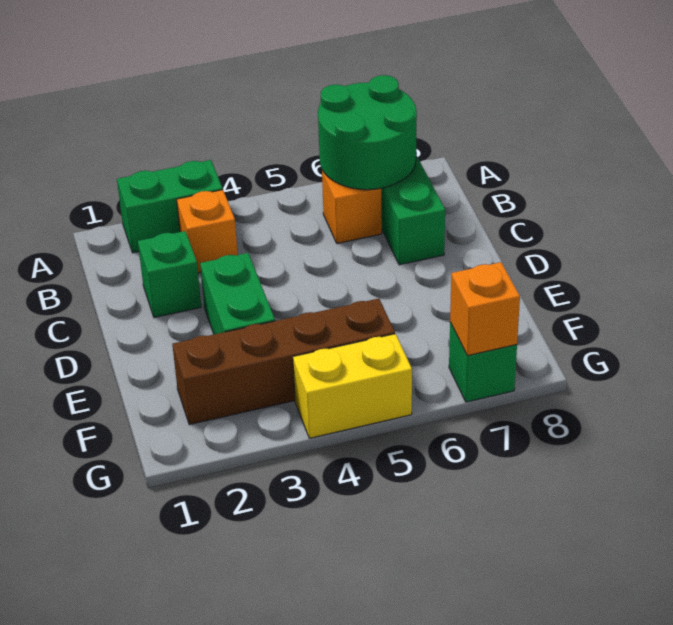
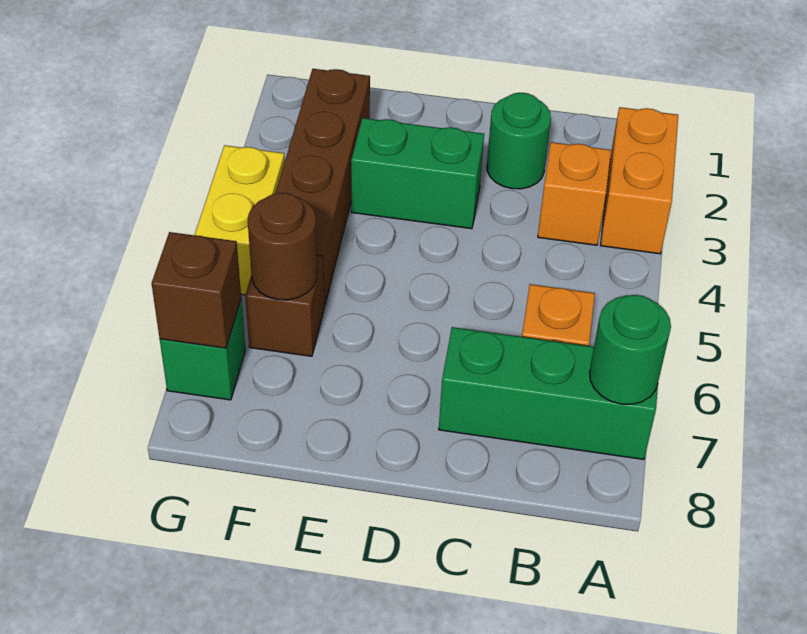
green brick A2:A3 level 1 -> orange brick A2:A3 level 1
green round brick A6:B7 level 2 -> green round brick A7 level 2
green brick C2 level 1 -> green round brick C2 level 1
none -> brown brick F6 level 1
none -> brown round brick F6 level 2
orange brick G7 level 2 -> brown brick G7 level 2

